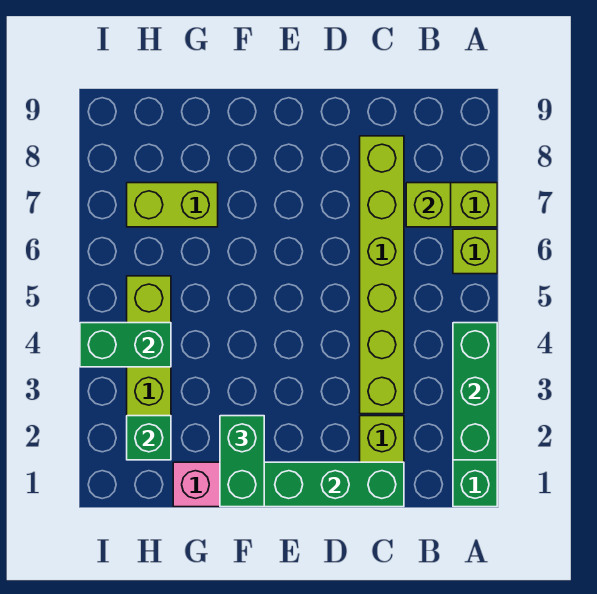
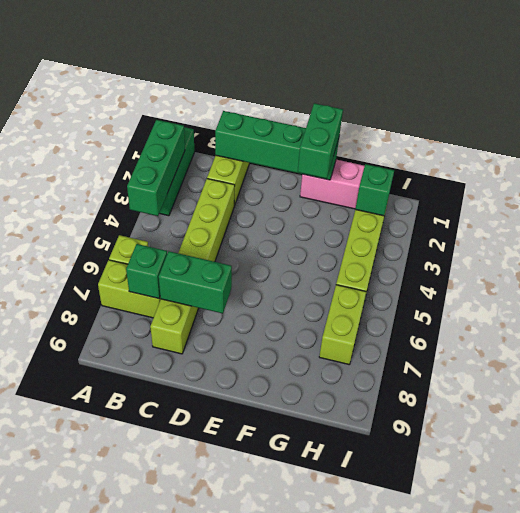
lime brick B7 level 2 -> green brick B7 level 2
lime brick G7:H7 level 1 -> lime brick H6:H7 level 1
green brick H4:I4 level 2 -> green brick C7:D7 level 2

